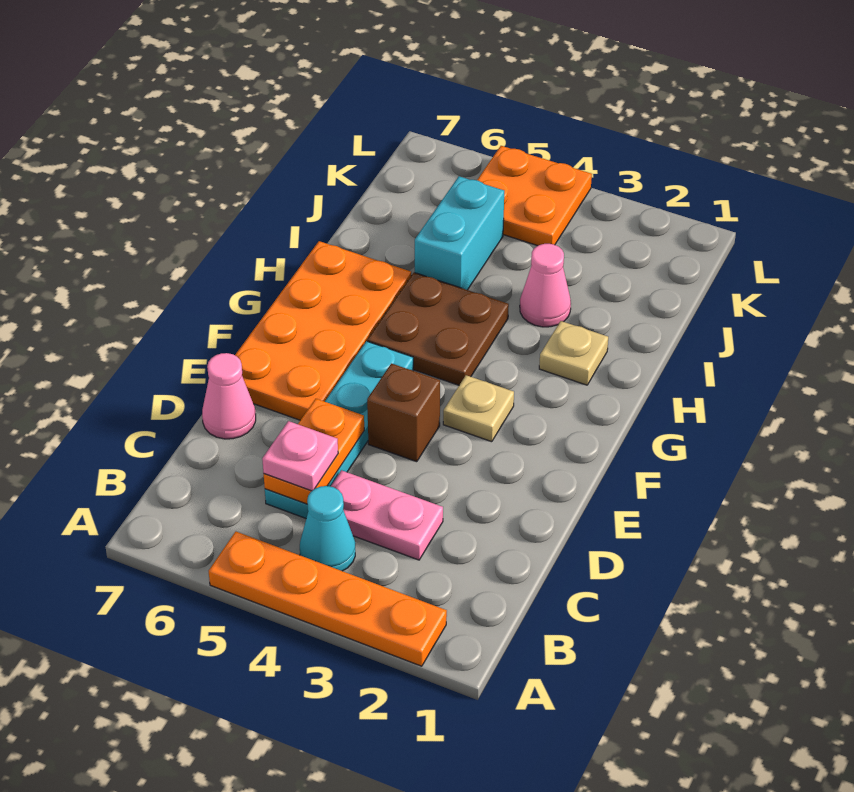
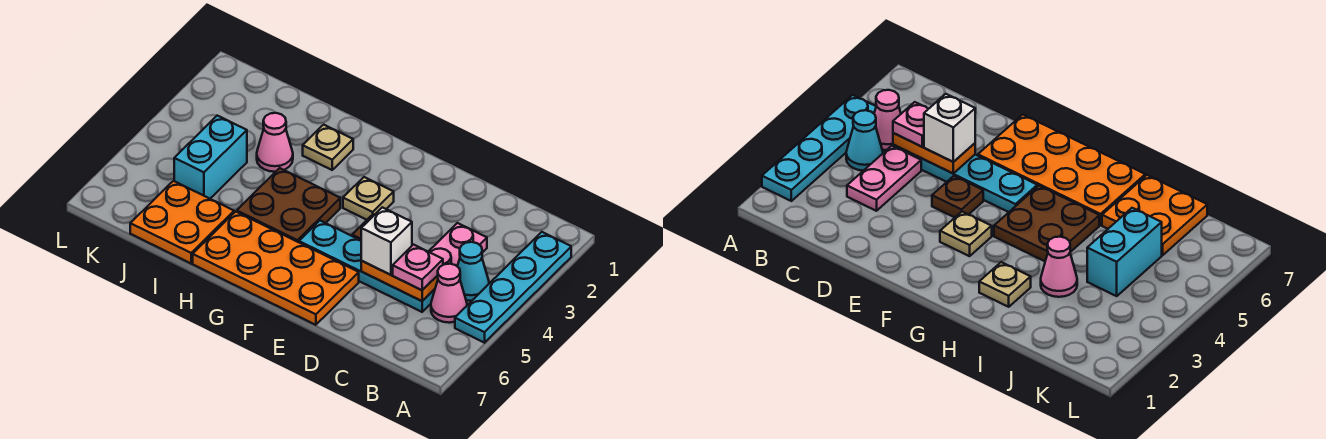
orange plate A2:A5 level 1 -> cyan plate A2:A5 level 1
none -> white brick D5 level 3
pink cone D7 level 1 -> pink cone B5 level 1
brown brick E4 level 1 -> brown plate E4 level 1
cyan brick I5:J5 level 1 -> cyan brick J4:J5 level 1
orange plate K4:L5 level 1 -> orange plate I6:J7 level 1

